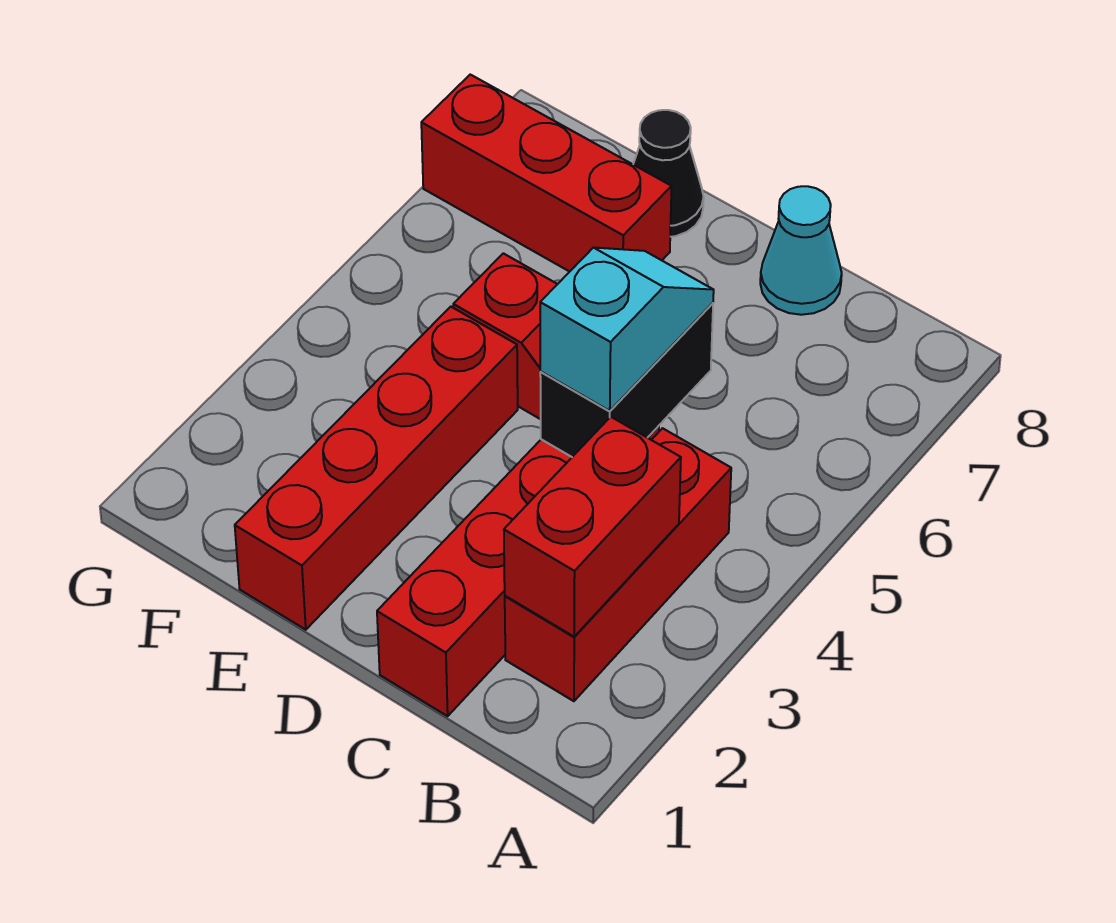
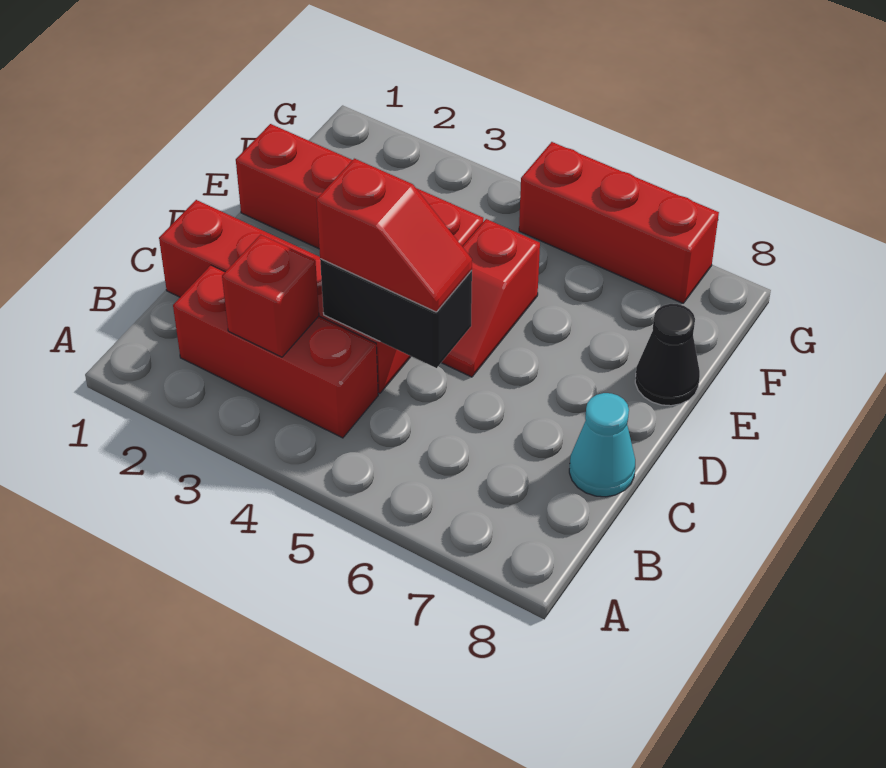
red brick B2:B3 level 2 -> red brick B3 level 2
cyan slope C4:C5 level 3 top 4 -> red slope C4:C5 level 3 top 4
red brick E7:G7 level 1 -> red brick G5:G7 level 1

